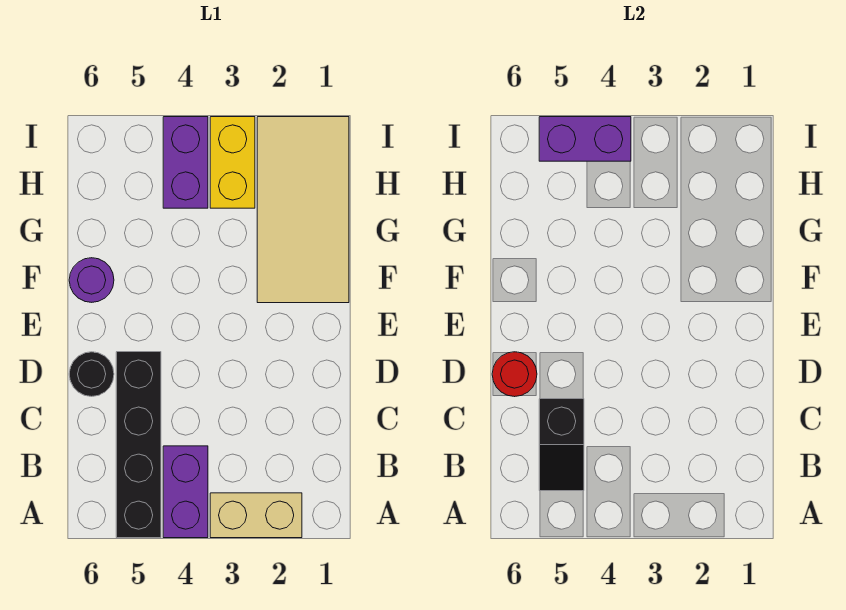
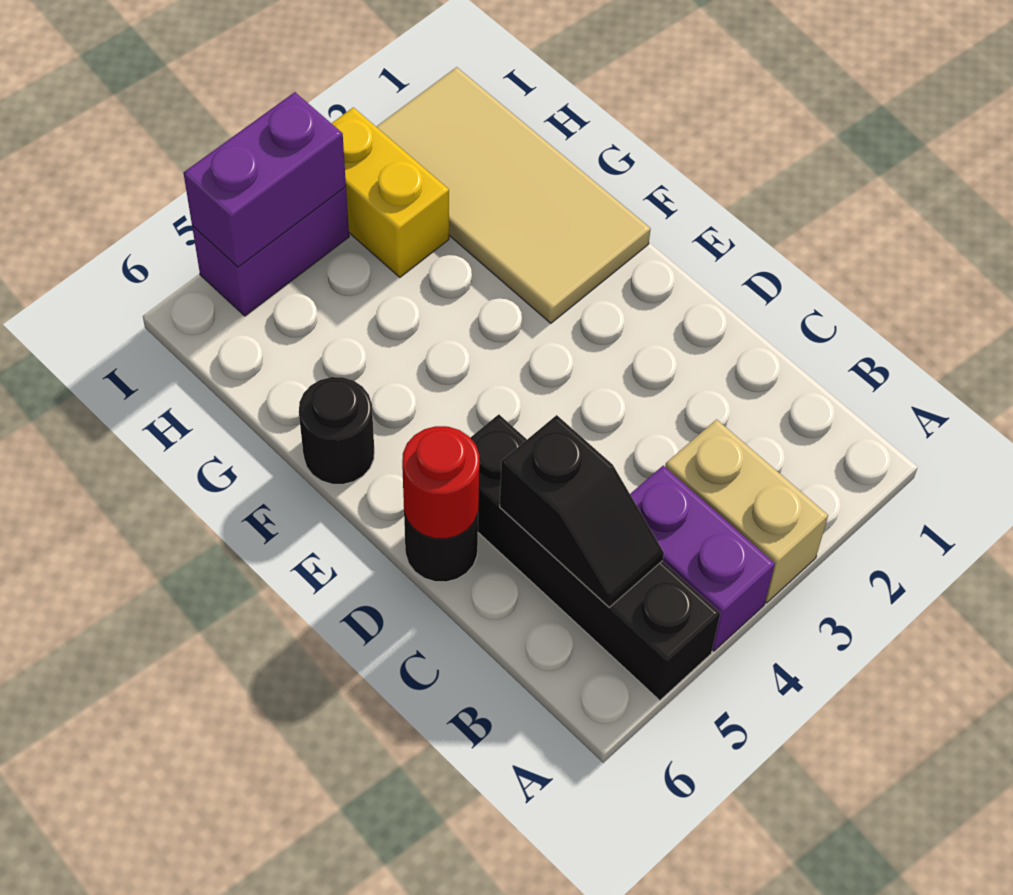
tan brick A2:A3 level 1 -> tan brick A3:B3 level 1
purple round brick F6 level 1 -> black round brick F6 level 1
purple brick H4:I4 level 1 -> purple brick I4:I5 level 1

